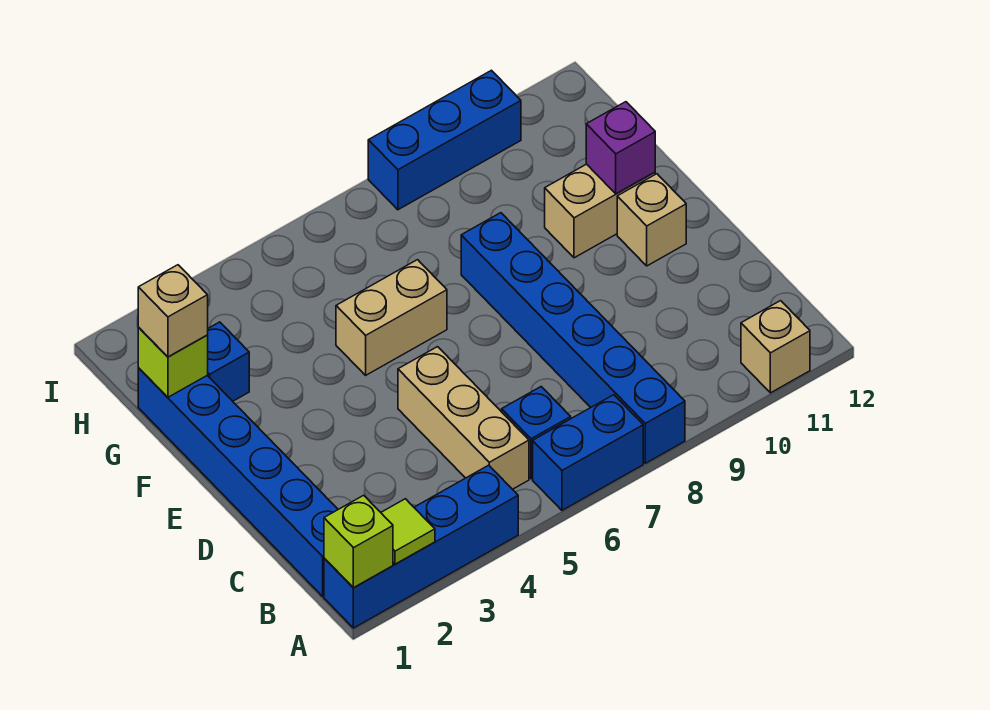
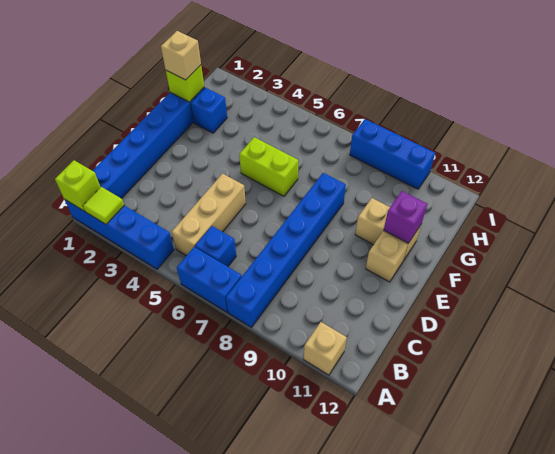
tan brick F5:F6 level 1 -> lime brick F5:F6 level 1

